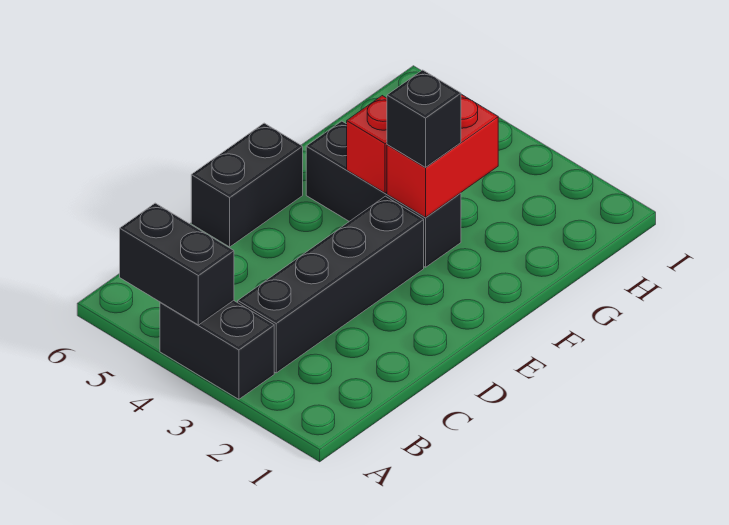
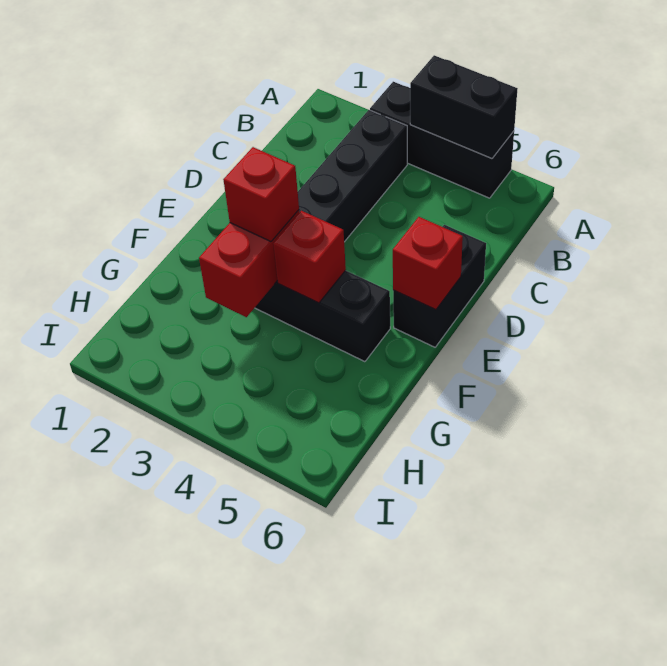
black brick A3:A4 level 1 -> black brick A3:A5 level 1
none -> red brick E6 level 2
black brick F3 level 3 -> red brick F3 level 3

